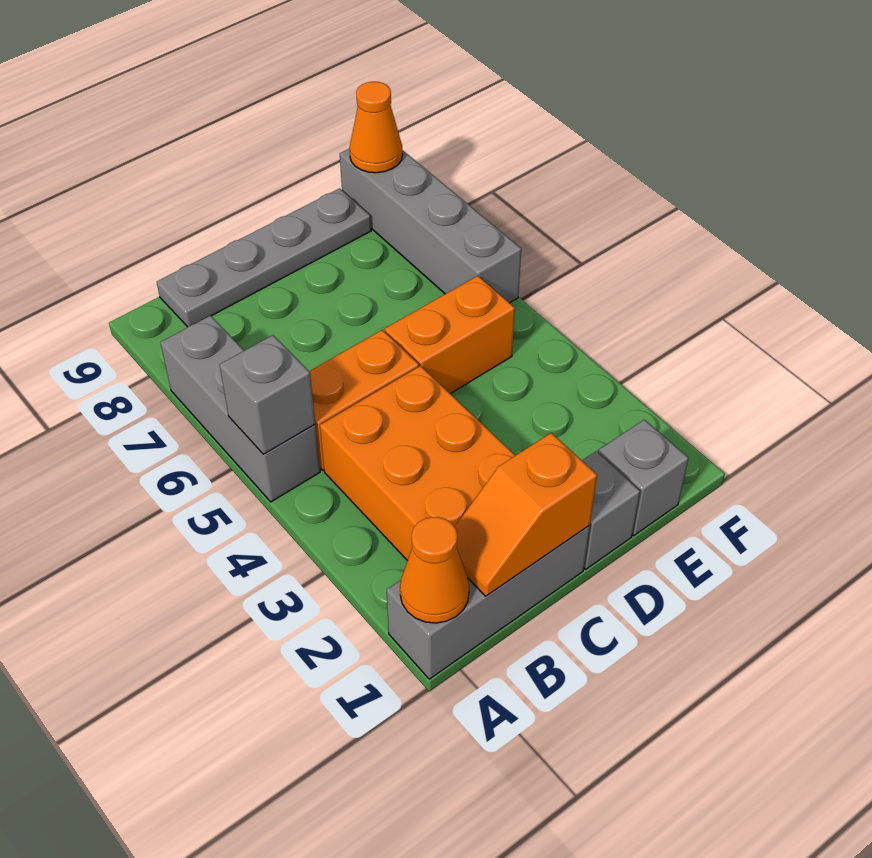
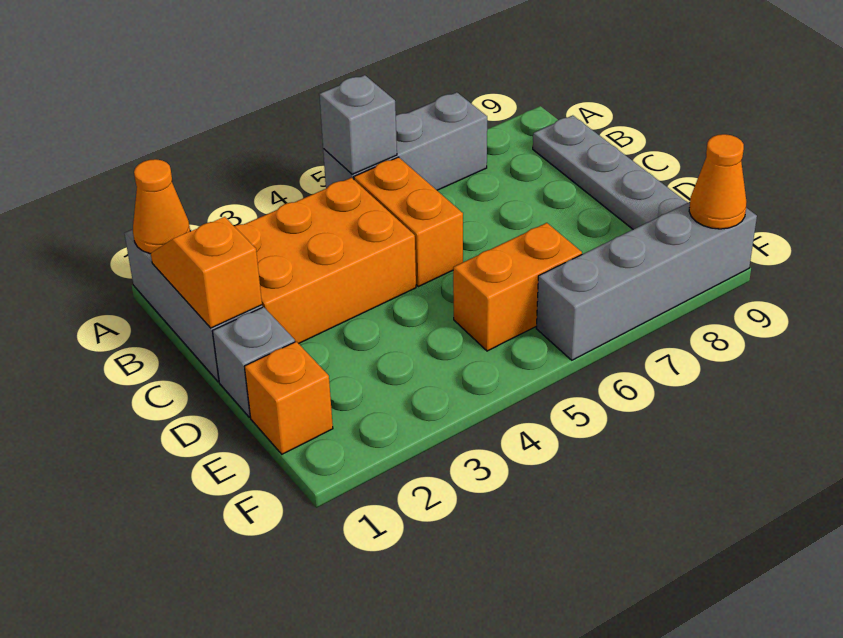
orange brick D5:E5 level 1 -> orange brick E5:E6 level 1
grey brick E1 level 1 -> orange brick E1 level 1

